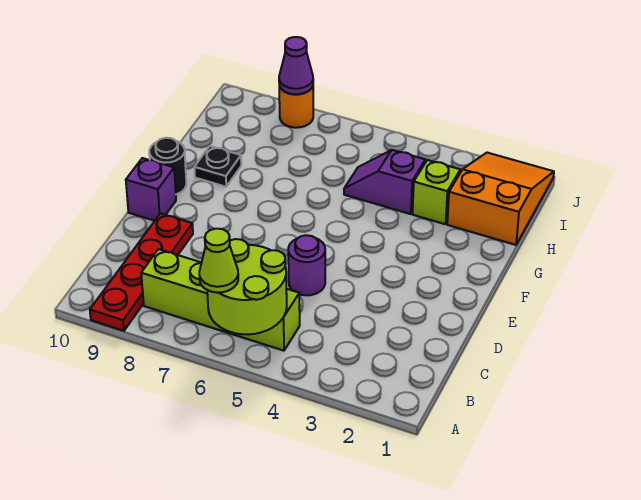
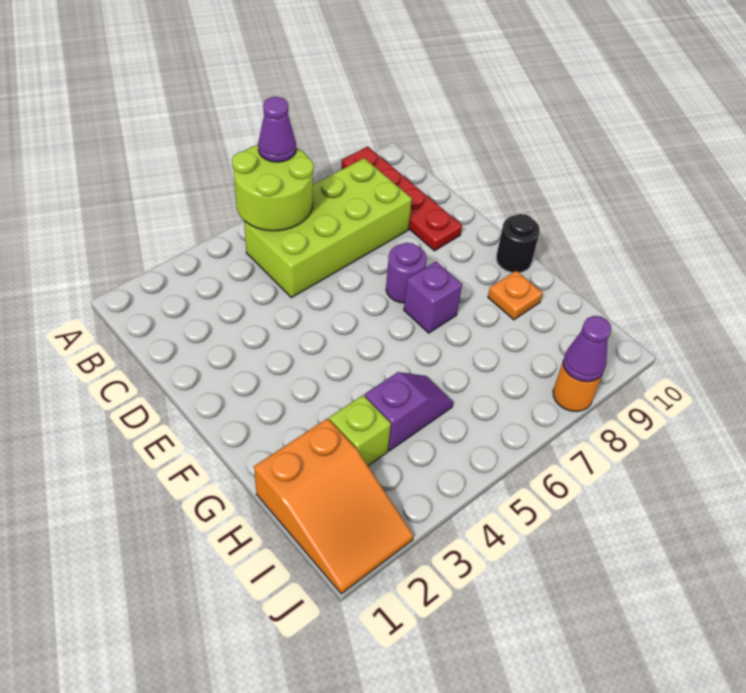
lime cone A6 level 3 -> purple cone A6 level 3
lime brick B5:B8 level 1 -> lime brick B5:C8 level 1
purple round brick D5 level 1 -> purple round brick E7 level 1
purple brick E10 level 1 -> purple brick F7 level 1
black plate G9 level 1 -> orange plate G9 level 1

